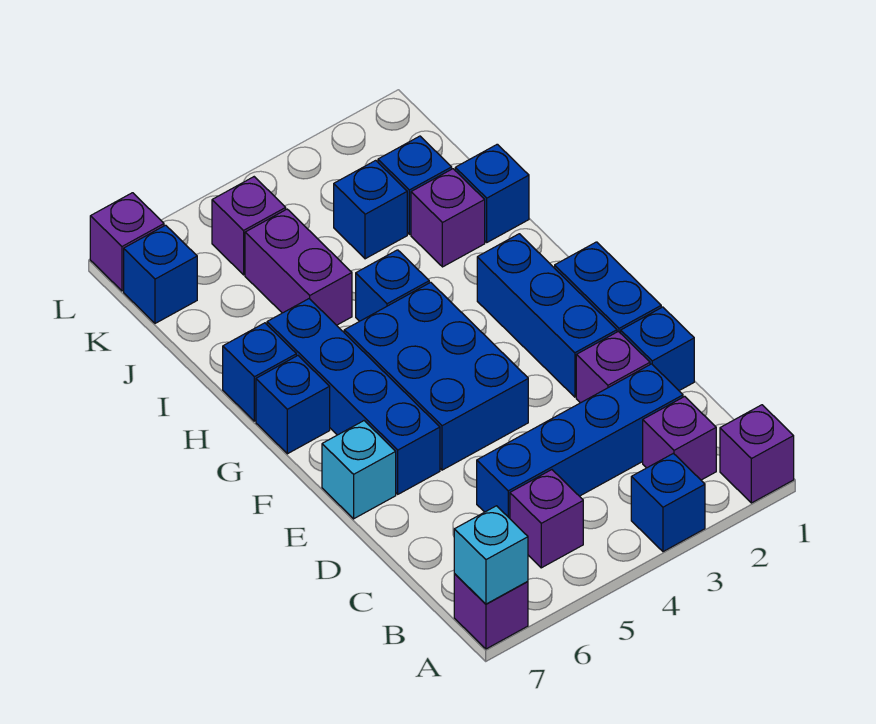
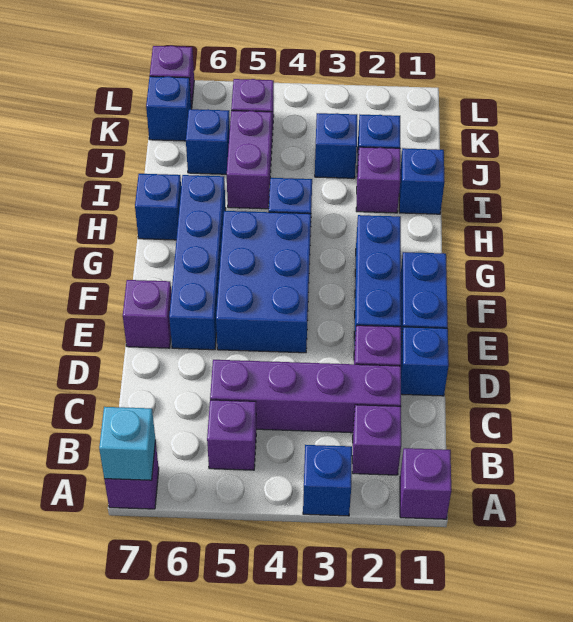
blue brick C2:C5 level 1 -> purple brick C2:C5 level 1
cyan brick E7 level 1 -> purple brick E7 level 1
blue brick G7 level 1 -> blue brick J6 level 1

